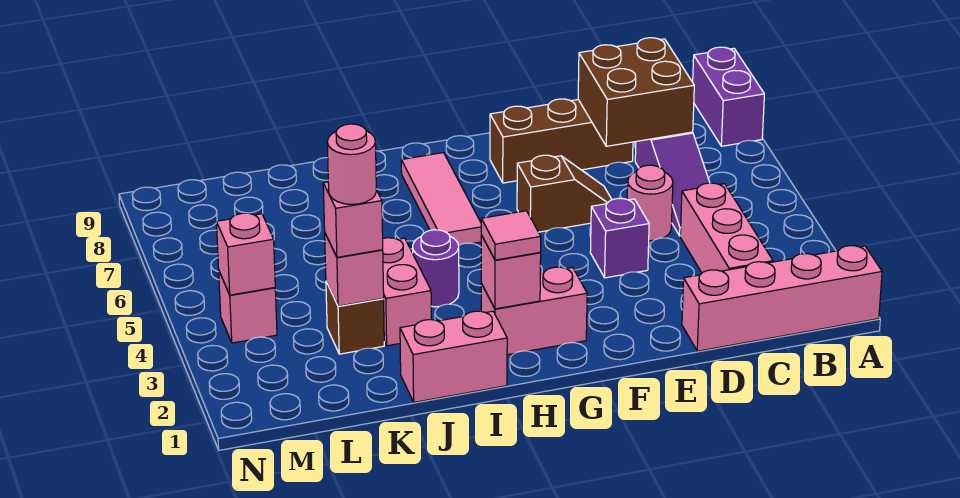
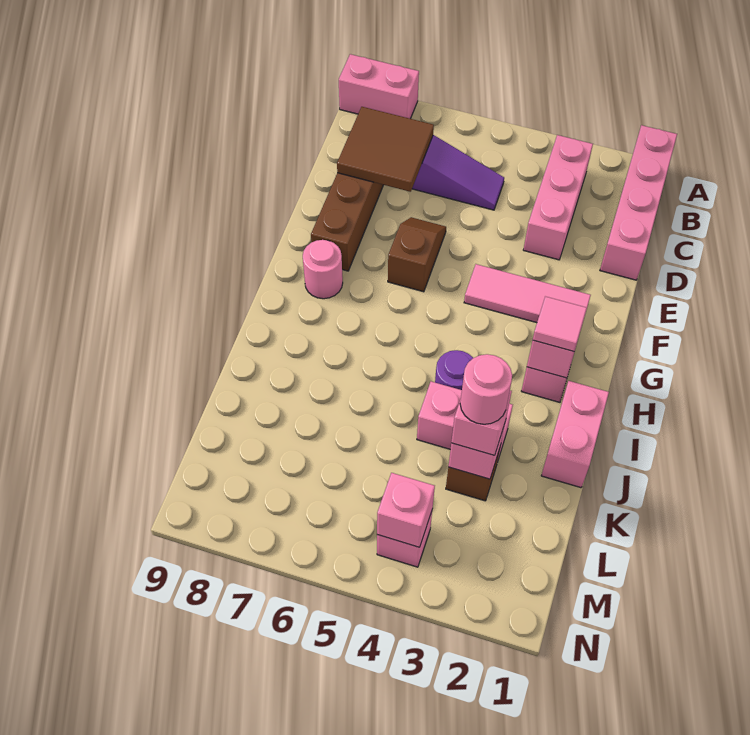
purple brick A8:A9 level 1 -> pink brick A8:A9 level 1
pink brick C2:C4 level 1 -> pink brick B3:D3 level 1
brown brick C7:D8 level 2 -> brown tile C7:D8 level 2
pink round brick D5 level 1 -> pink round brick G8 level 1
purple brick E4 level 1 -> none
pink tile H6:H8 level 1 -> pink tile F2:F4 level 1

